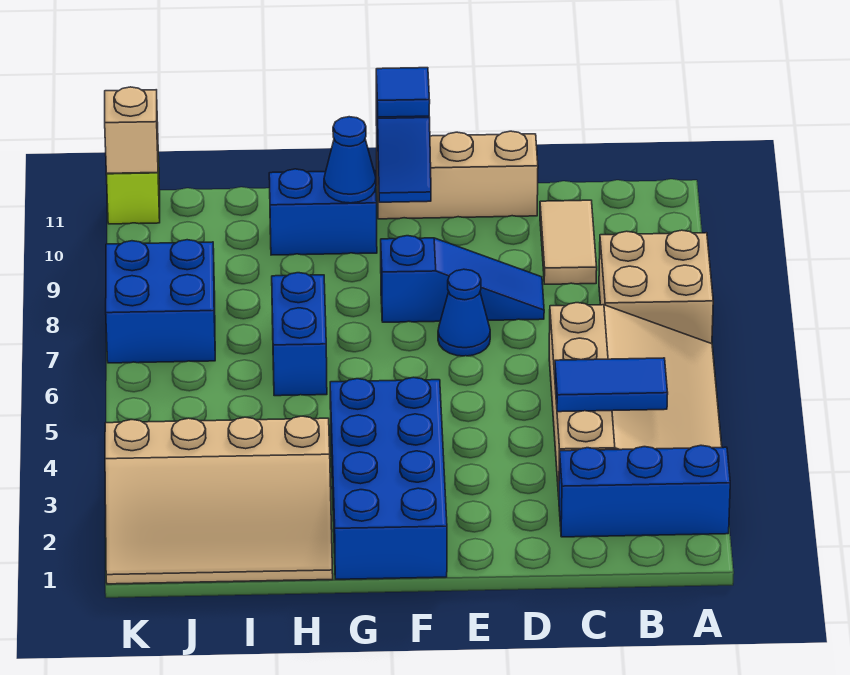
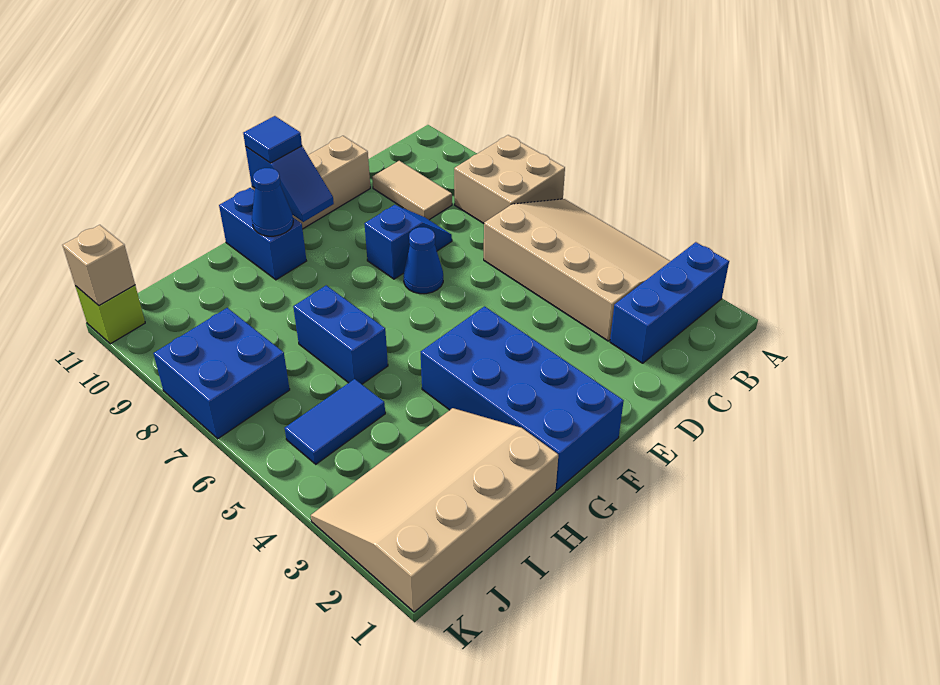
blue tile B4:C4 level 2 -> blue tile I5:J5 level 1
blue slope D8:F8 level 1 top F -> blue slope D8:E8 level 1 top E
blue brick G10:H10 level 1 -> blue brick G10:G11 level 1
tan slope H1:K3 level 1 top 3 -> tan slope H1:K3 level 1 top 1

